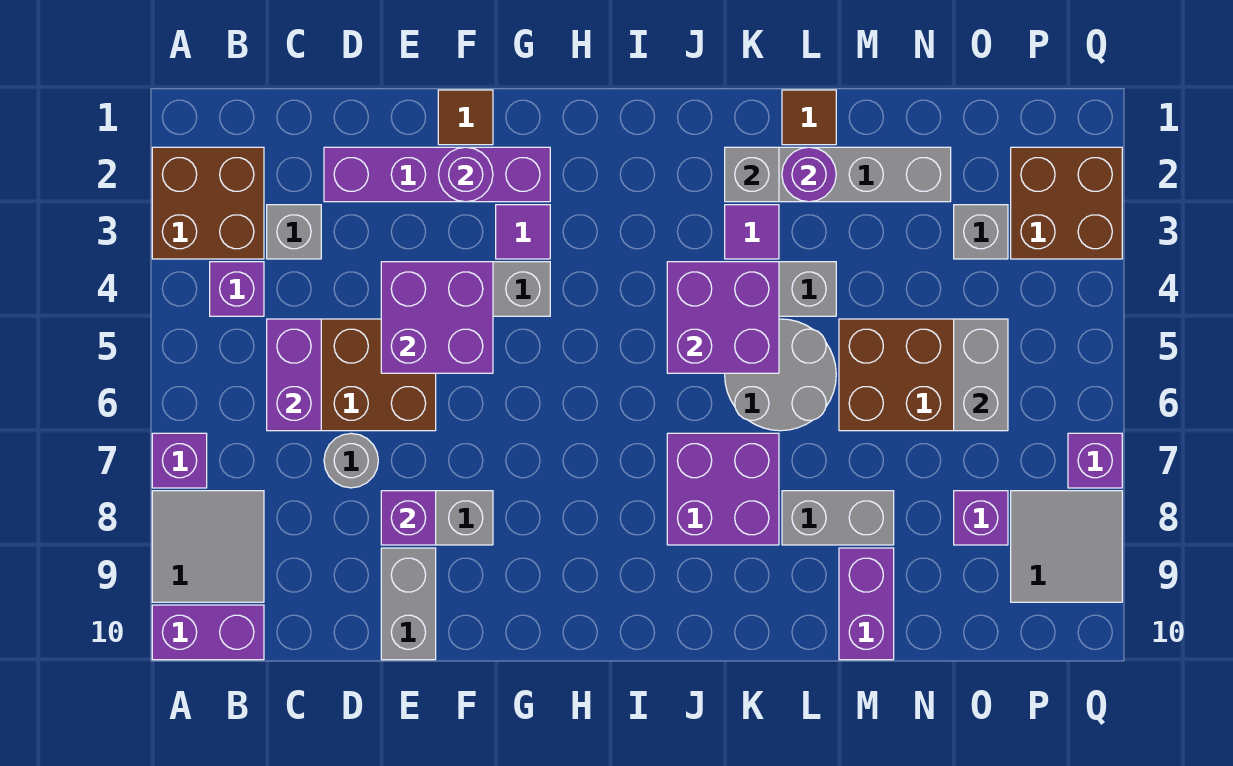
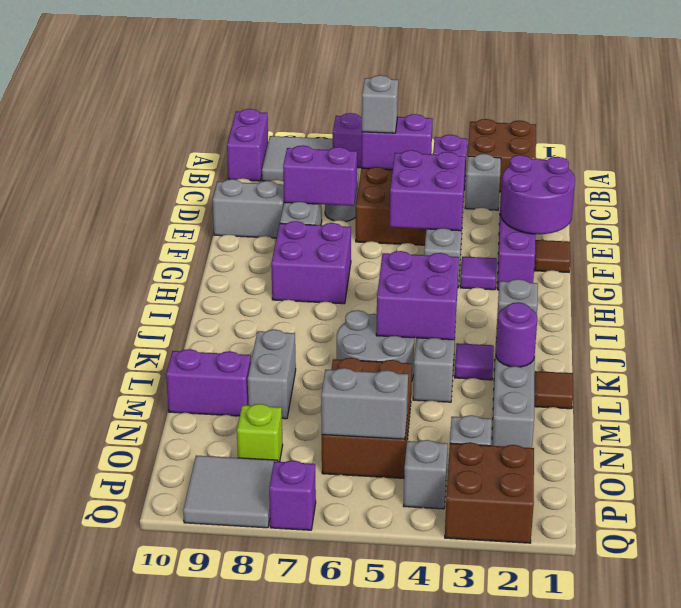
none -> grey brick C6 level 3
purple brick E8 level 2 -> purple brick E7:E8 level 2
purple round brick F2 level 2 -> purple round brick E1:F2 level 2
purple brick J7:K8 level 1 -> purple brick G7:H8 level 1
purple brick O8 level 1 -> lime brick O8 level 1
none -> grey brick P4 level 1

